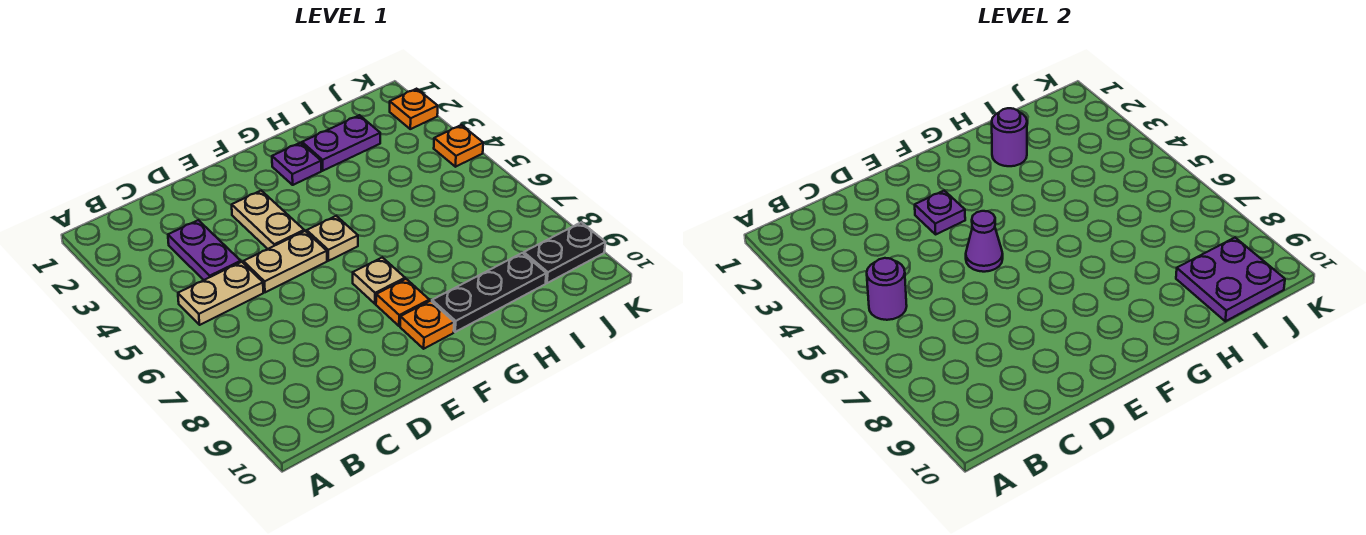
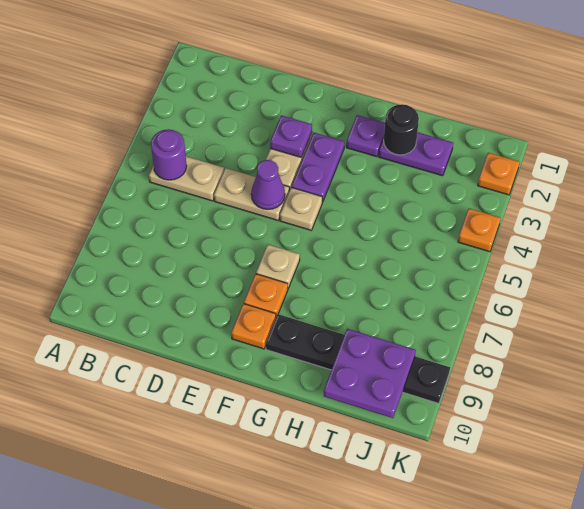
purple plate C3:C4 level 1 -> purple plate F3:F4 level 1
purple round brick H2 level 2 -> black round brick H2 level 2

